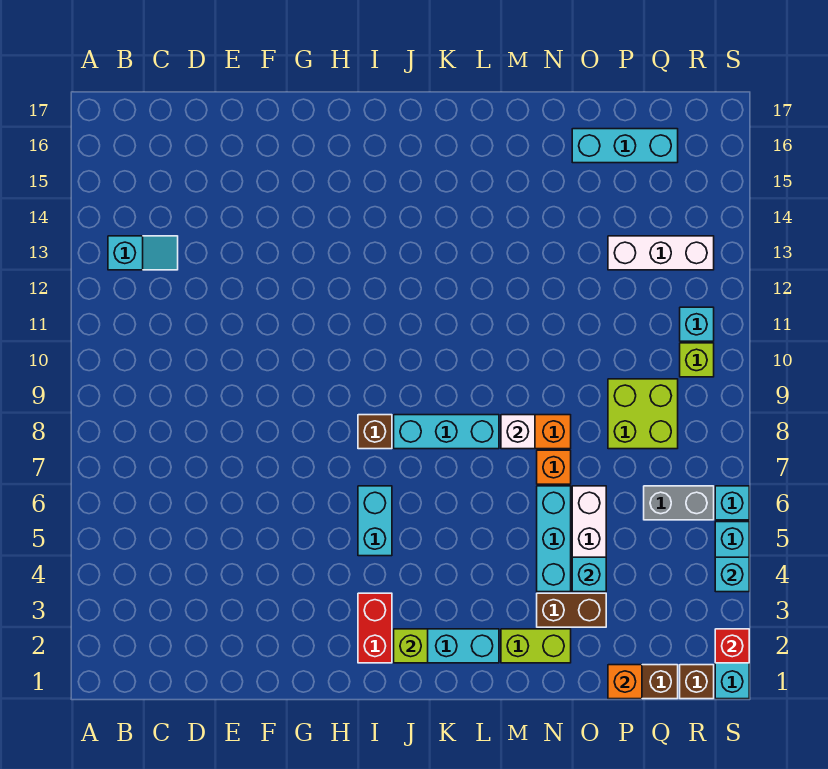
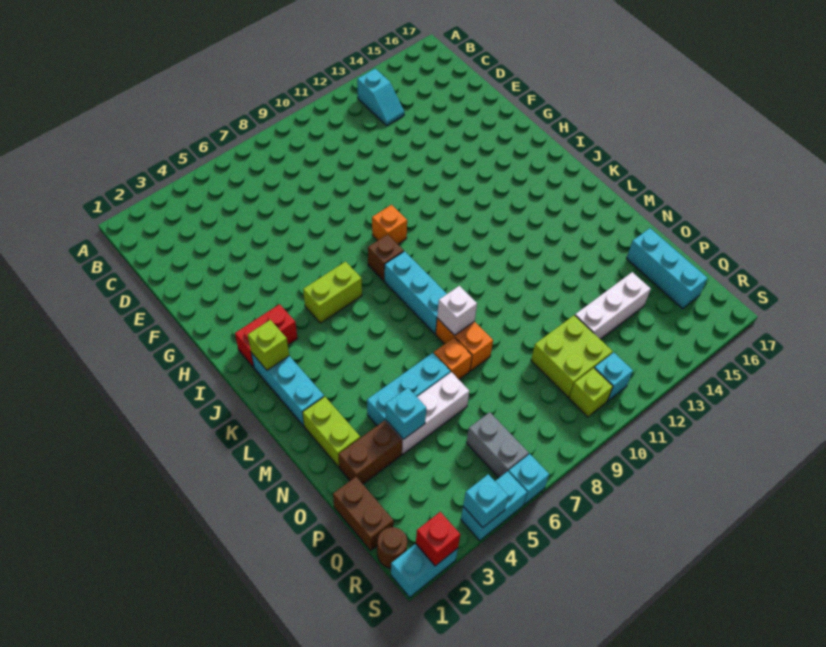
cyan brick I5:I6 level 1 -> lime brick I5:I6 level 1
brown brick N3:O3 level 1 -> brown brick O2:O3 level 1
orange brick P1 level 2 -> orange brick H9 level 1
lime brick P8:Q9 level 1 -> lime brick P10:Q11 level 1
white brick P13:R13 level 1 -> white brick P12:P14 level 1
brown brick R1 level 1 -> brown round brick R1 level 1

